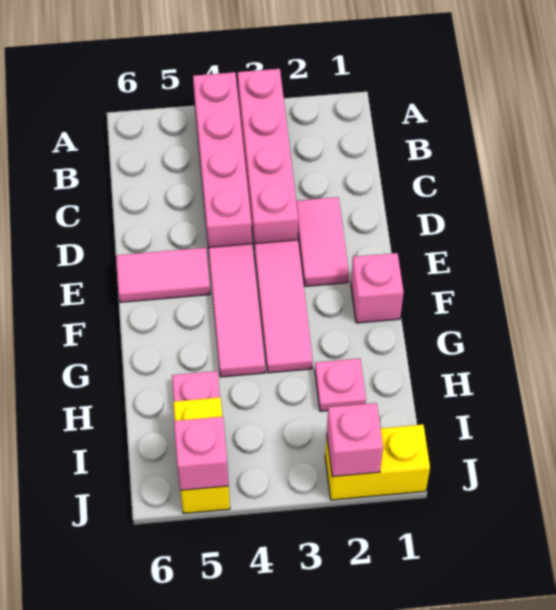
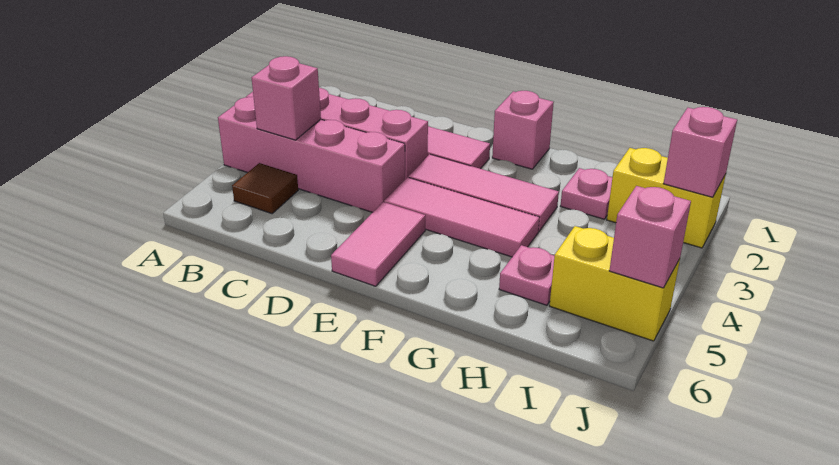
none -> pink brick B4 level 2
none -> brown tile B5 level 1
yellow brick J1:J2 level 1 -> yellow brick I2:J2 level 1

